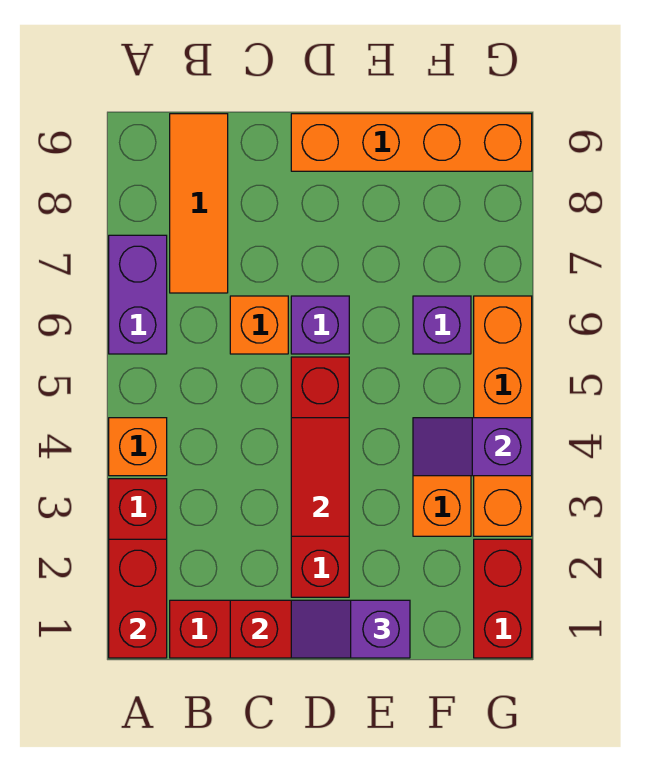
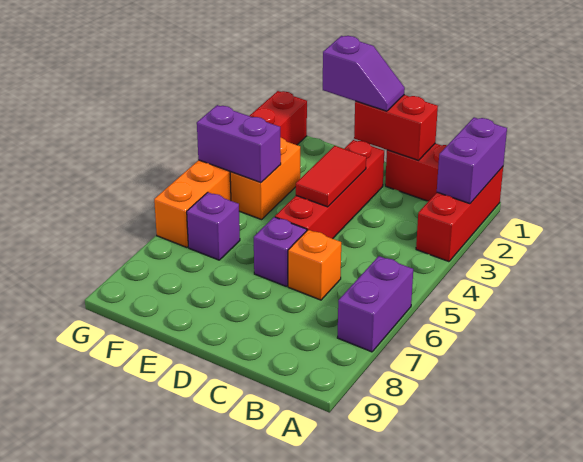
red brick A1:A2 level 2 -> purple brick A1:A2 level 2
orange brick A4 level 1 -> none
orange tile B7:B9 level 1 -> none
orange brick D9:G9 level 1 -> none
purple slope F4:G4 level 2 top G -> purple brick F4:G4 level 2

